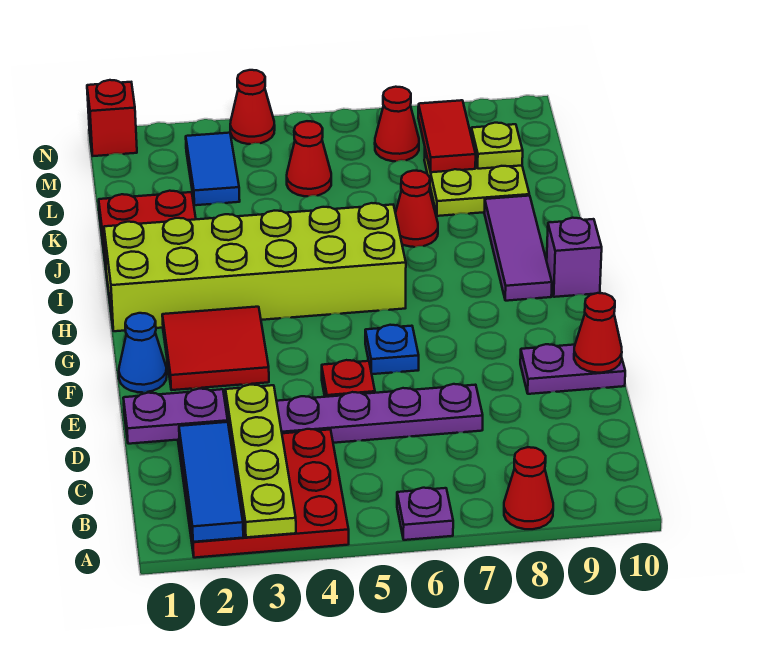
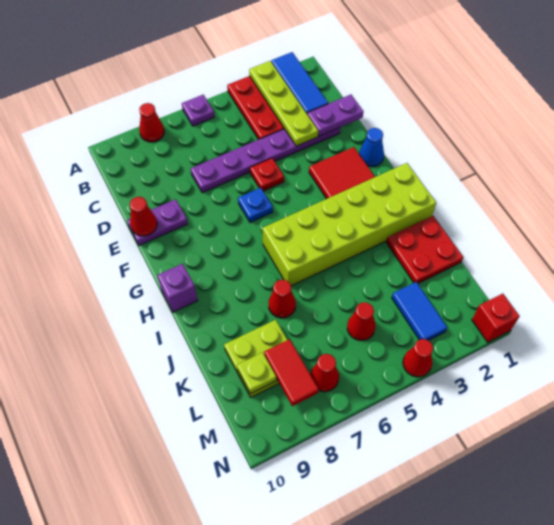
purple tile H9:J9 level 1 -> none

